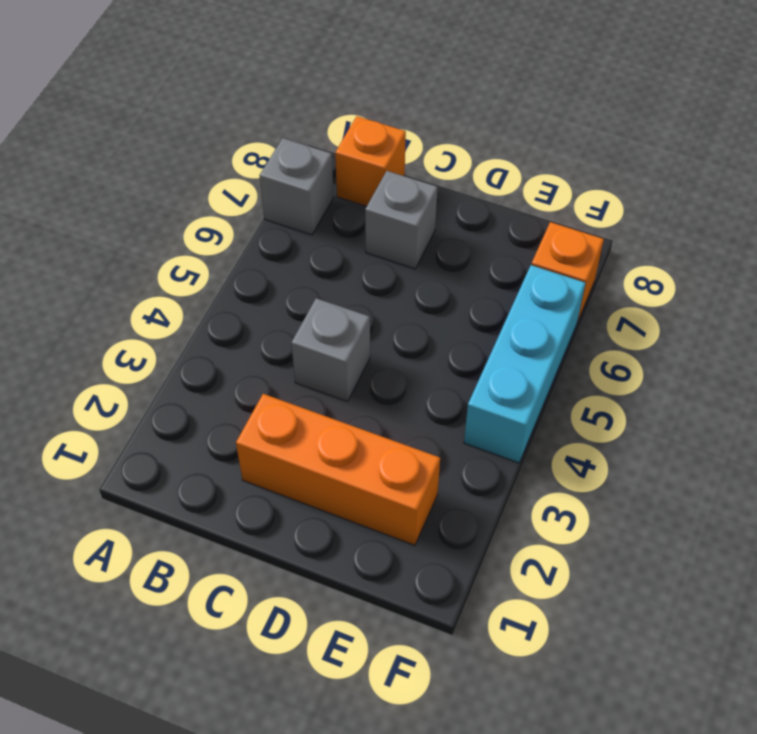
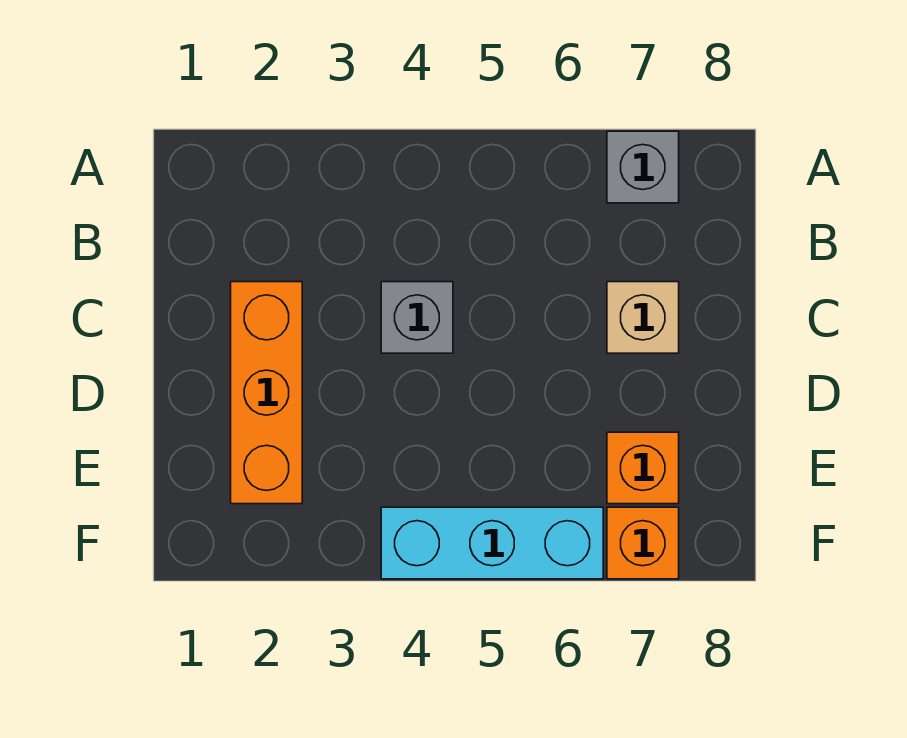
orange brick B8 level 1 -> orange brick E7 level 1
grey brick C7 level 1 -> tan brick C7 level 1

